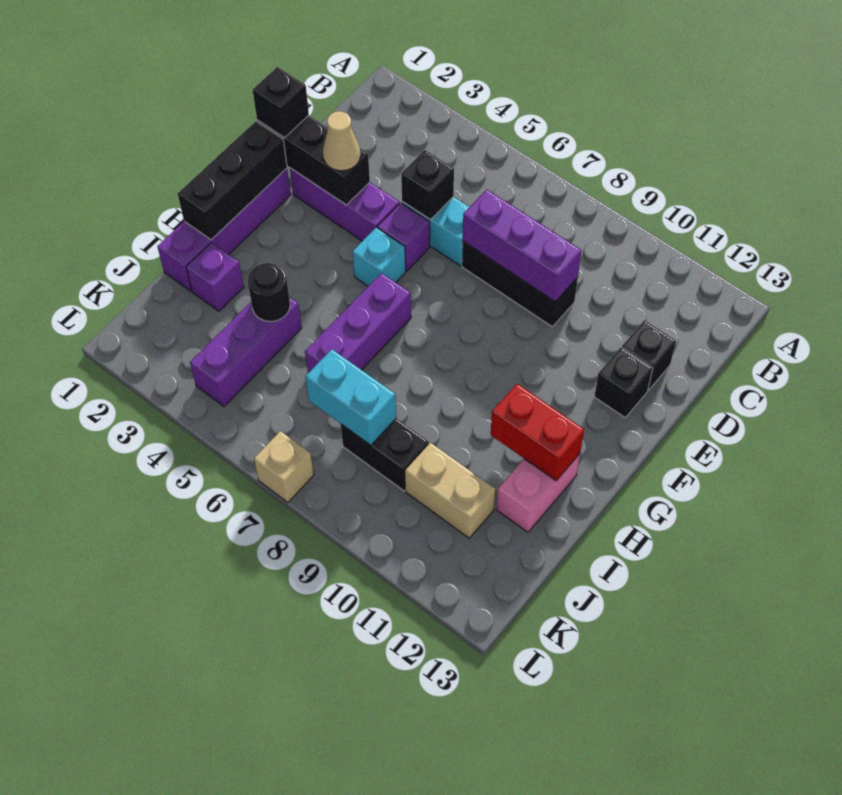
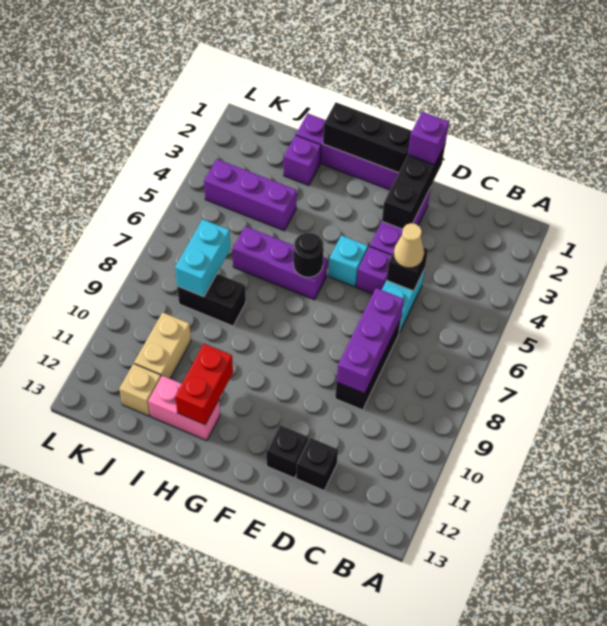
black brick E1 level 3 -> purple brick E1 level 3
tan cone E3 level 3 -> tan cone D5 level 3
black round brick I4 level 2 -> black round brick G6 level 2
black brick J8:J9 level 1 -> black brick I8:J8 level 1
tan brick L7 level 1 -> tan brick J12 level 1

